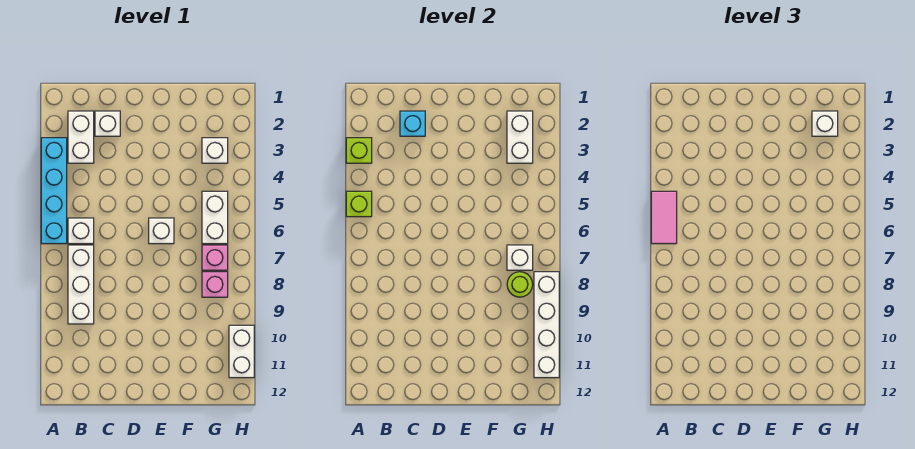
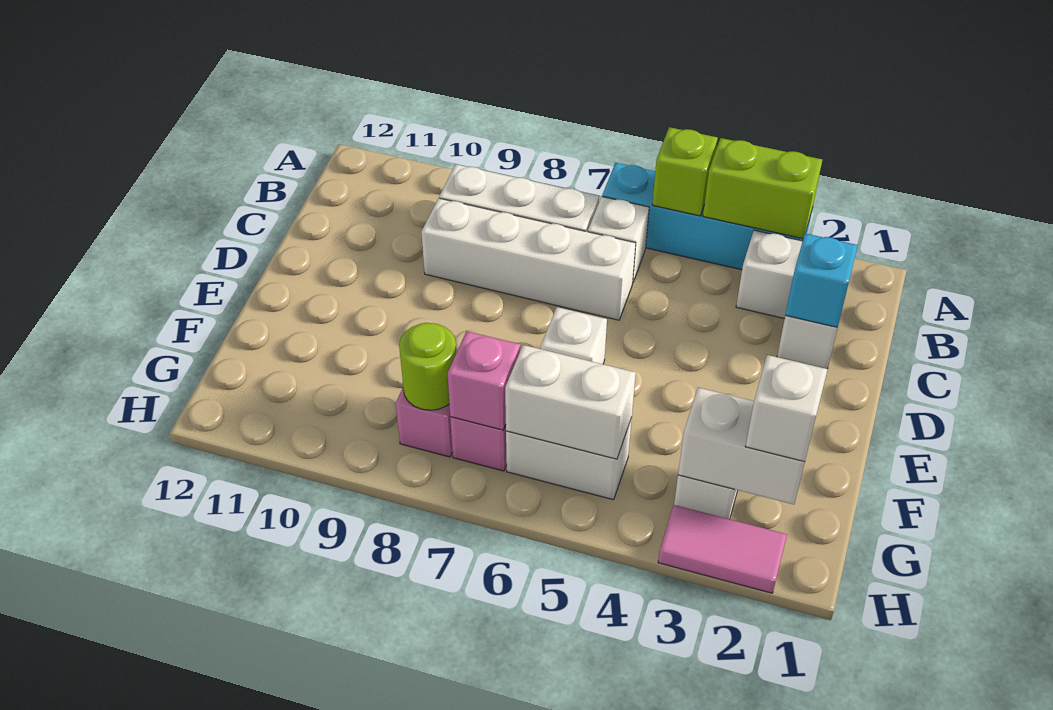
lime brick A3 level 2 -> lime brick A3:A4 level 2
pink tile A5:A6 level 3 -> pink tile H2:H3 level 1
white brick G7 level 2 -> pink brick G7 level 2
white brick H8:H11 level 2 -> white brick C6:C9 level 1
white brick H10:H11 level 1 -> white brick G5:G6 level 2

